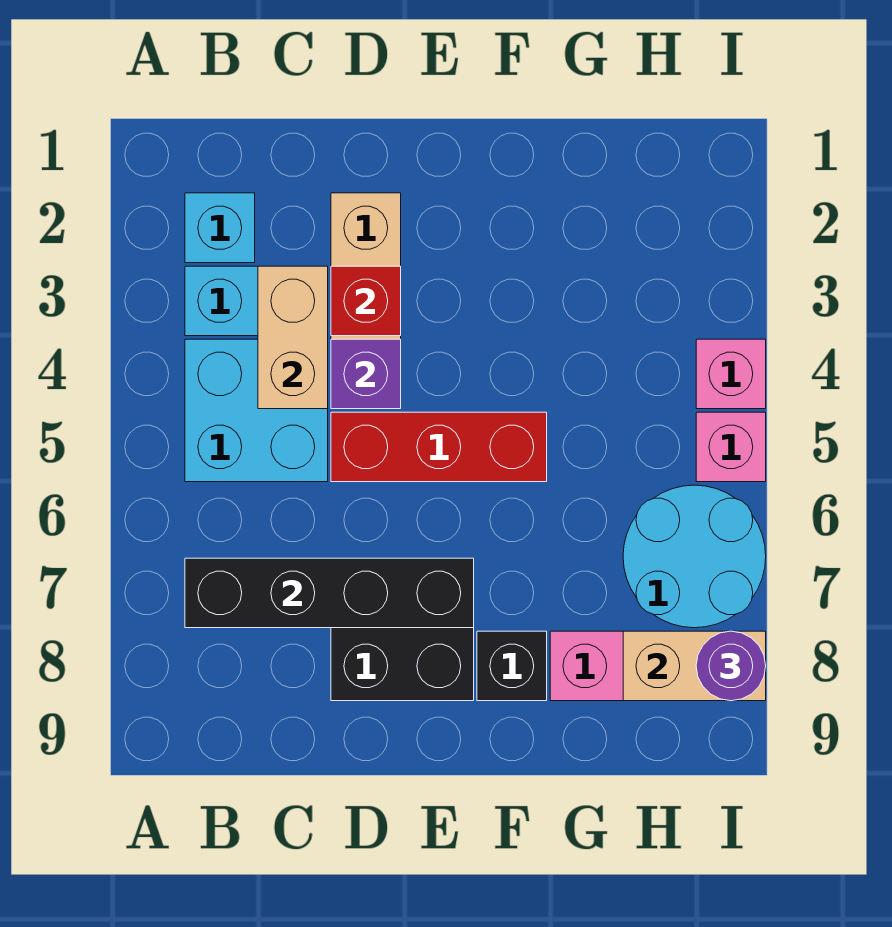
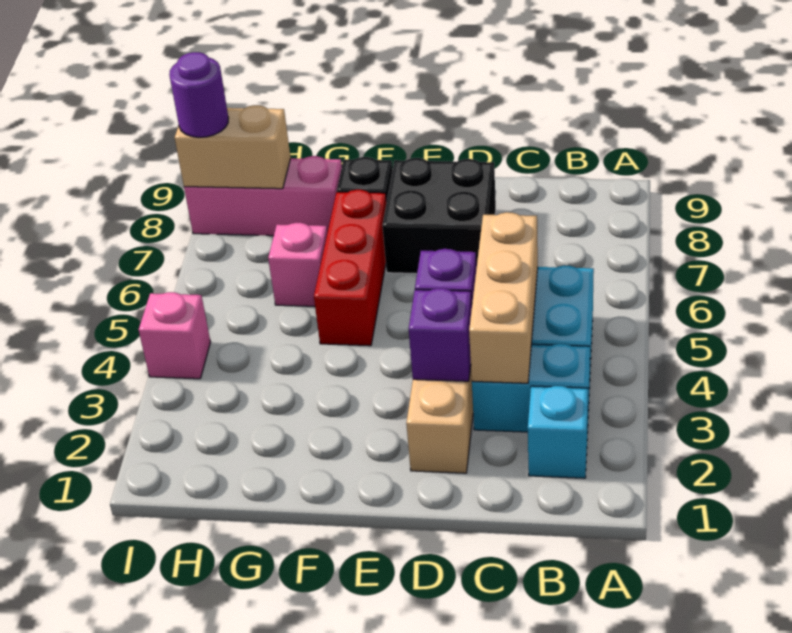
black brick B7:E7 level 2 -> none
tan brick C3:C4 level 2 -> tan brick C3:C5 level 2
red brick D3 level 2 -> purple brick D3 level 2
red brick D5:F5 level 1 -> red brick F5:F7 level 1
cyan round brick H6:I7 level 1 -> none
pink brick I5 level 1 -> pink brick G6 level 1

